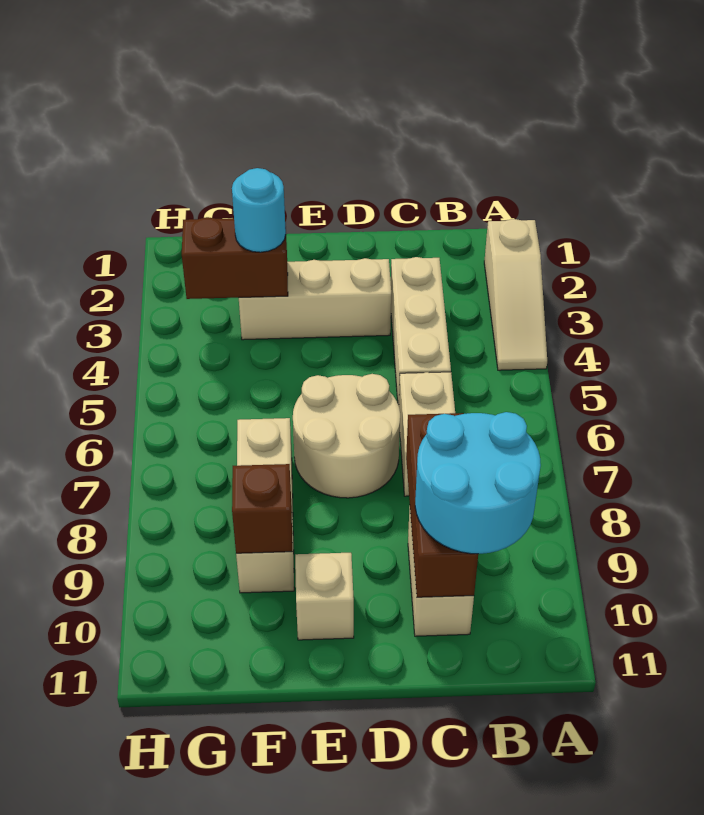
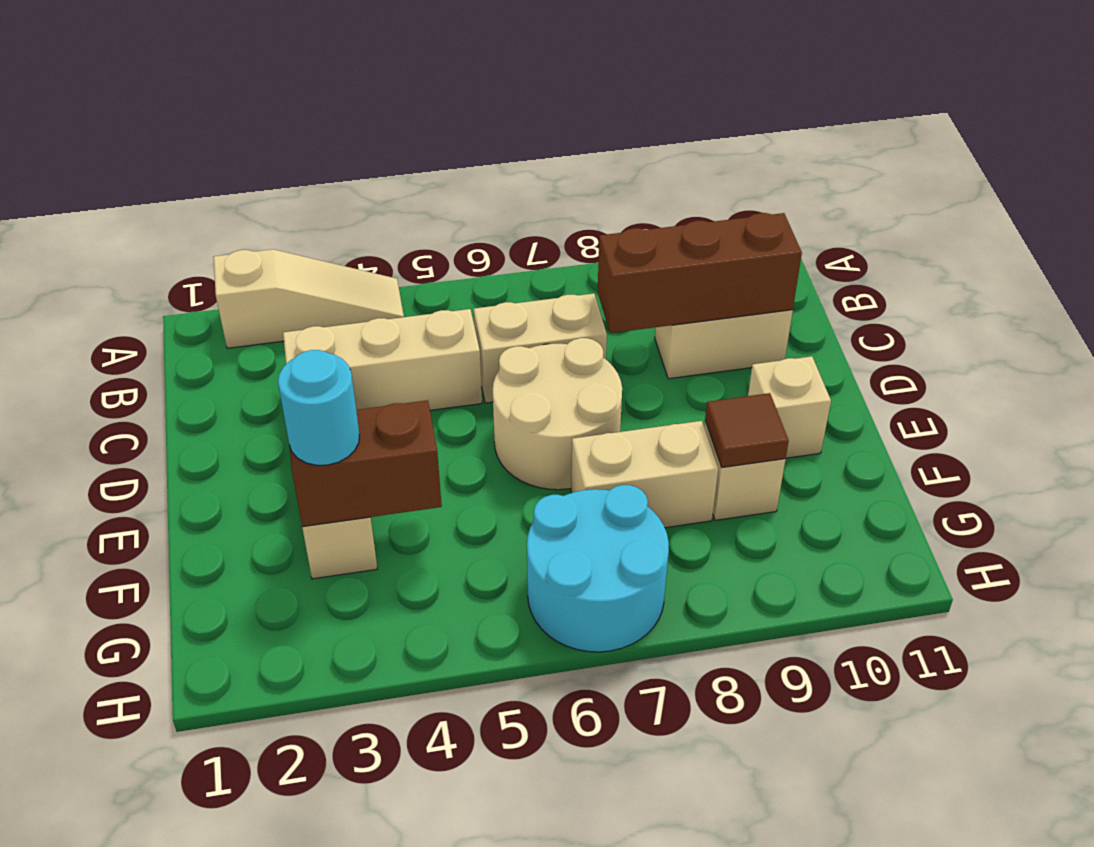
cyan round brick B9:C10 level 3 -> cyan round brick G6:H7 level 1
brown brick F3:G3 level 2 -> brown brick F3:F4 level 2
brown brick F9 level 2 -> brown tile F9 level 2

